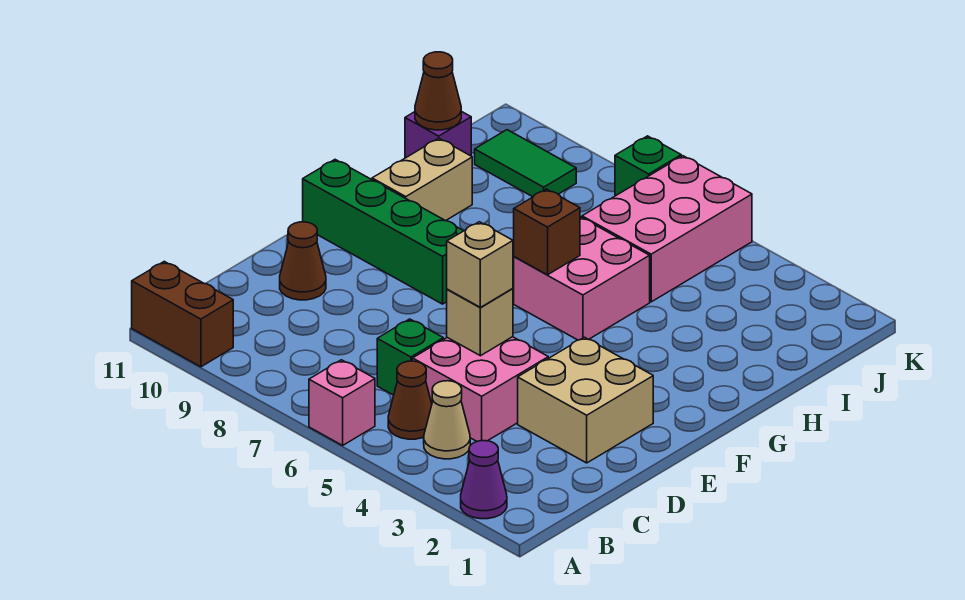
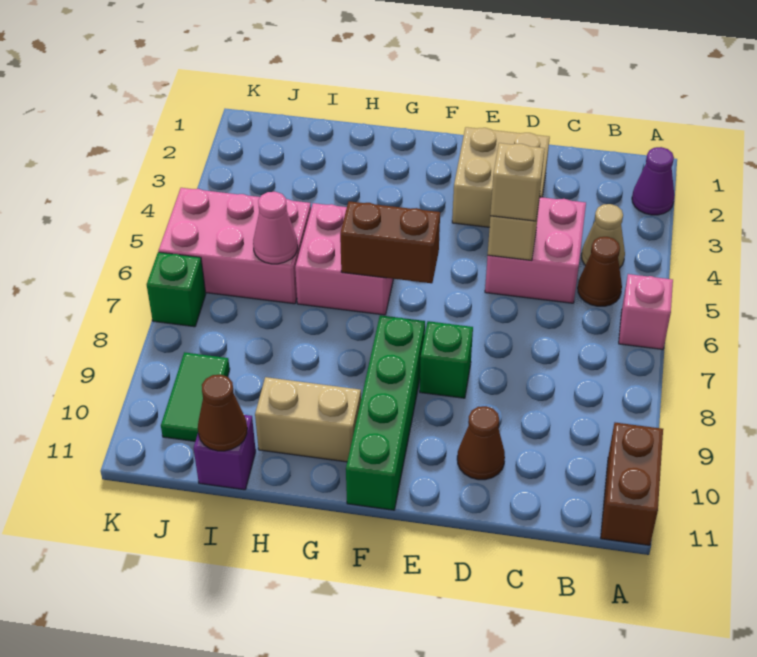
green brick C6 level 1 -> green brick E8 level 1
brown brick G6 level 2 -> brown brick F6:G6 level 2
none -> pink cone I6 level 2

